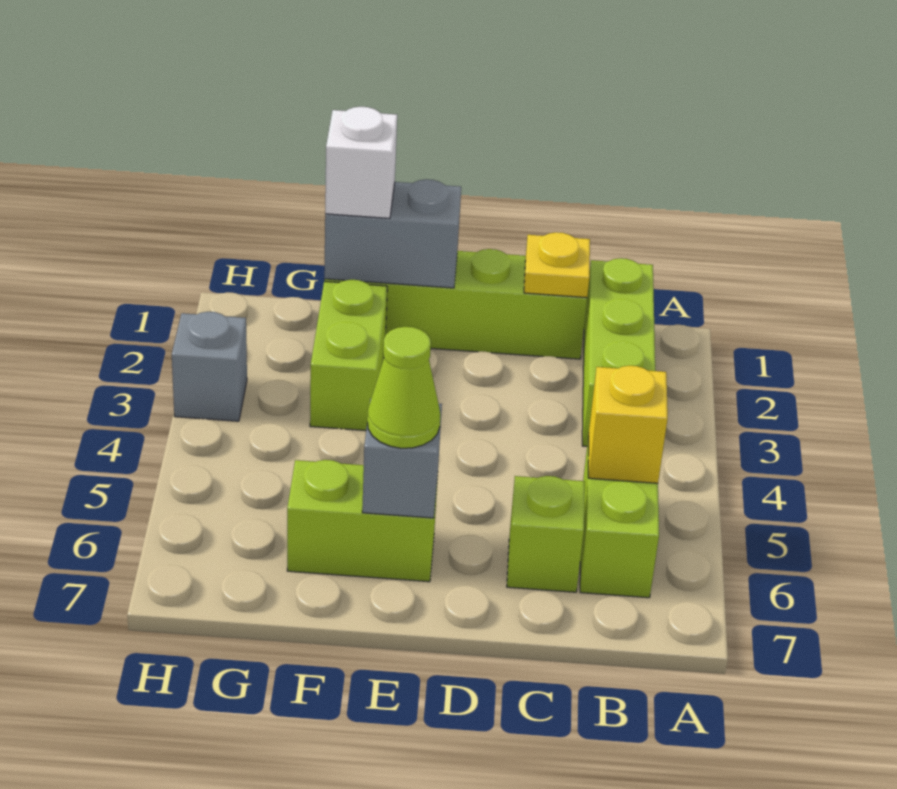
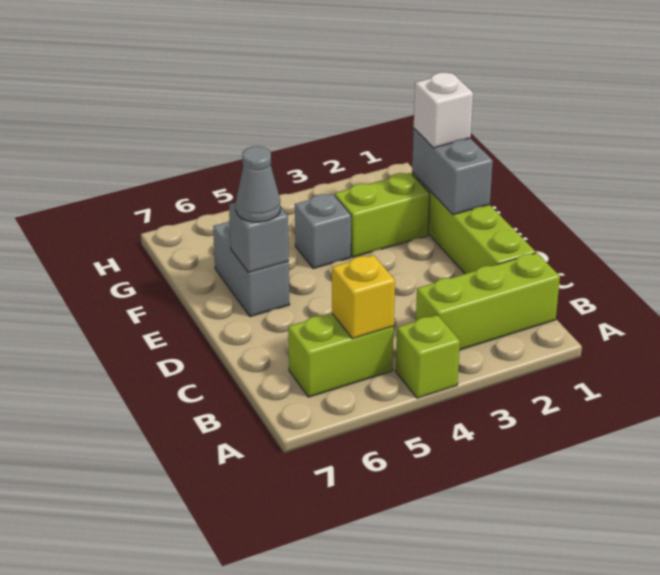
yellow plate C1 level 2 -> none
lime brick C6 level 1 -> lime brick A4 level 1
lime brick E6:F6 level 1 -> grey brick E6:F6 level 1
lime cone E6 level 3 -> grey cone E6 level 3
grey brick H3 level 1 -> grey brick F4 level 1

